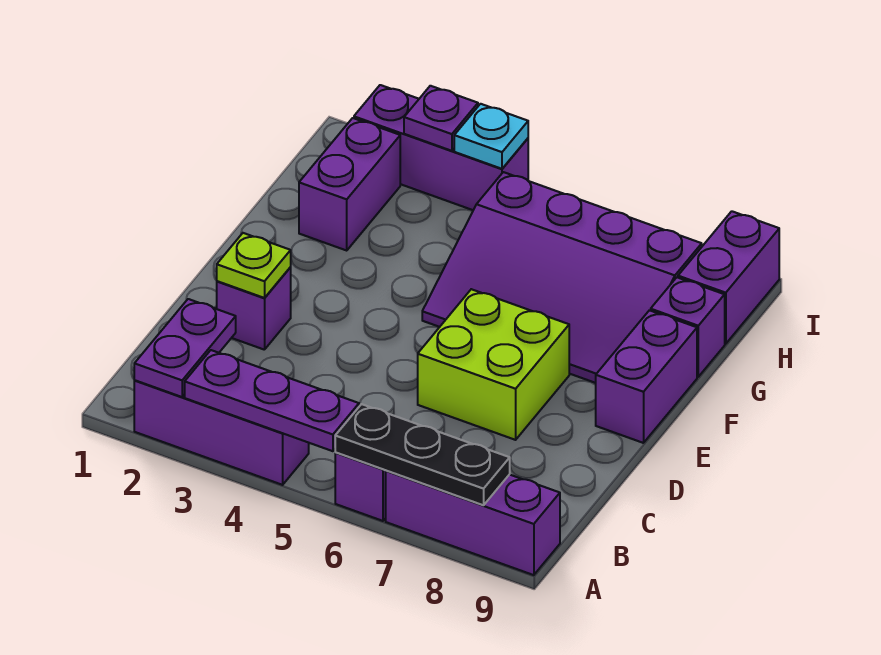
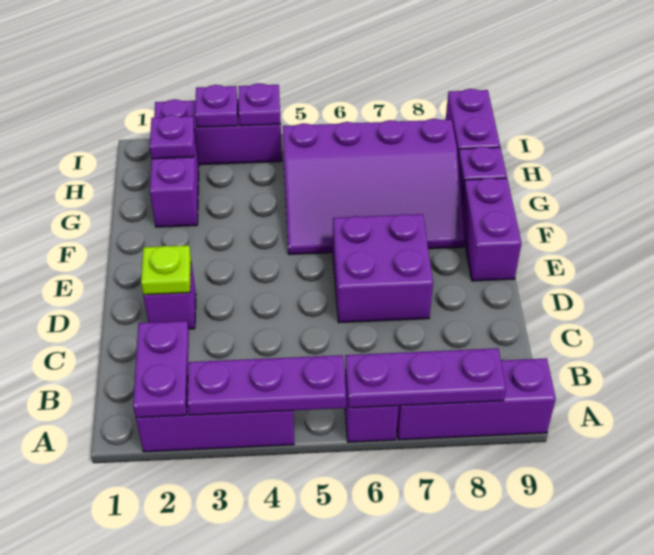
black plate A6:A8 level 2 -> purple plate A6:A8 level 2
lime brick D6:E7 level 1 -> purple brick D6:E7 level 1
none -> purple plate H2 level 2
cyan plate I4 level 2 -> purple plate I4 level 2

